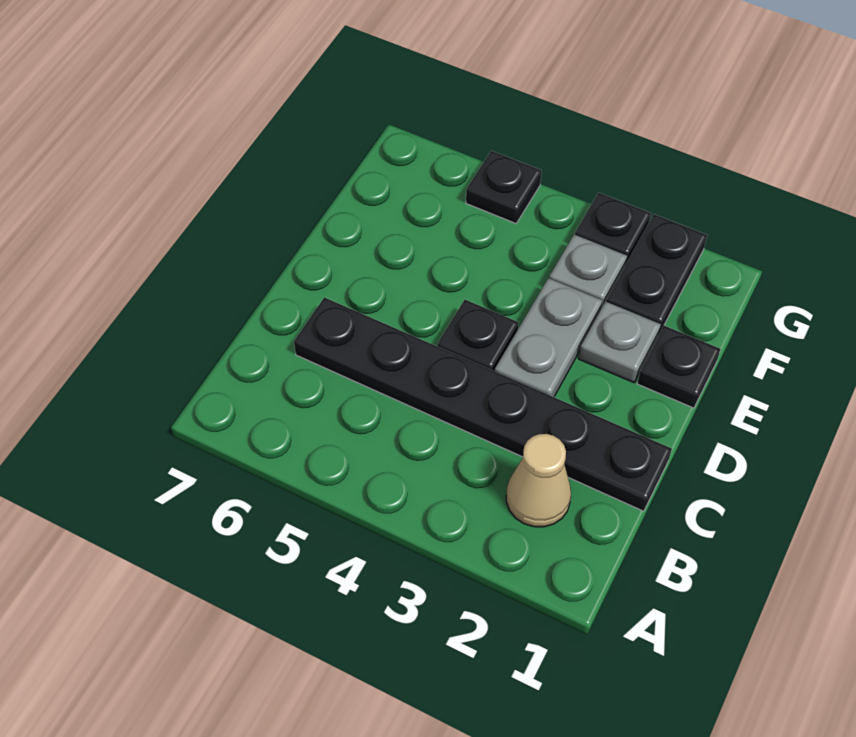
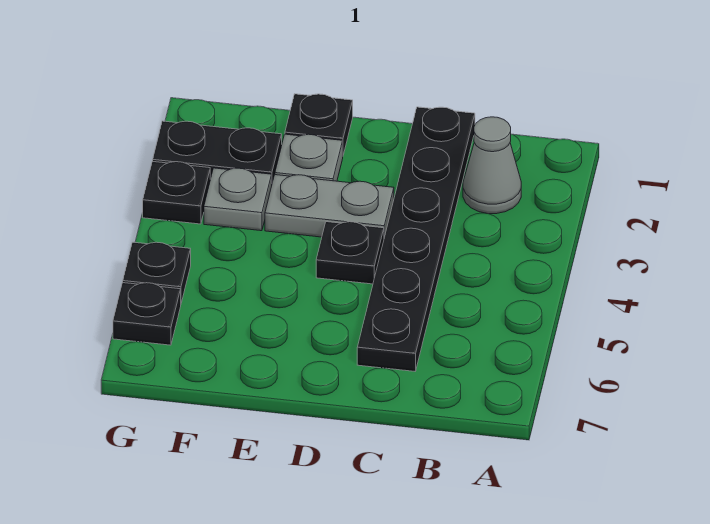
tan cone B2 level 1 -> grey cone B2 level 1
none -> black plate G6 level 1

